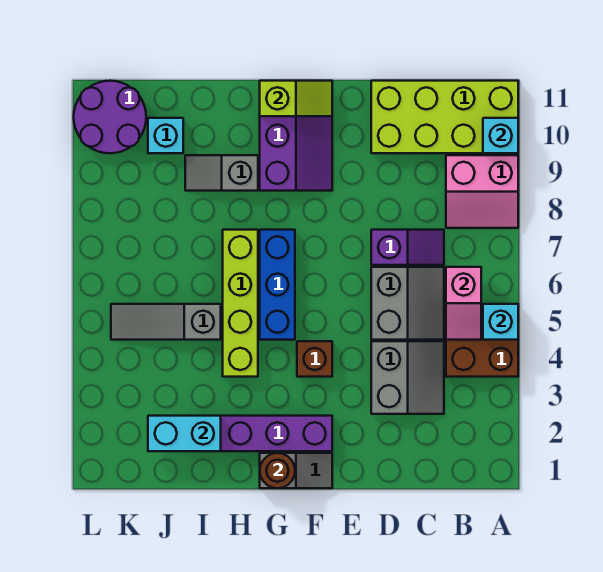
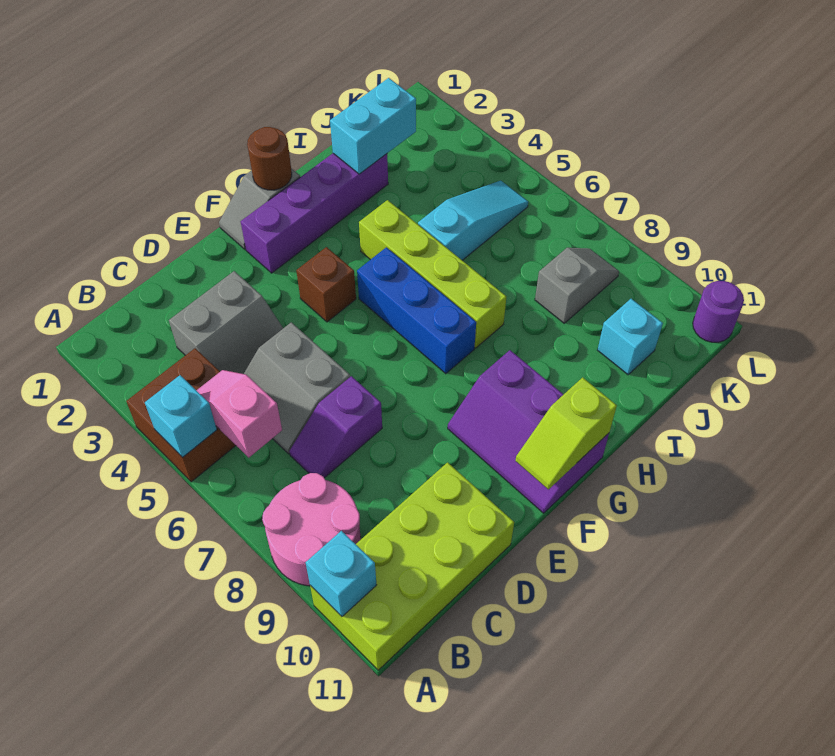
pink slope A8:B9 level 1 top 9 -> pink round brick A8:B9 level 1
grey slope C3:D4 level 1 top D -> grey slope C3:D4 level 1 top 3
grey slope H9:I9 level 1 top H -> grey slope J8:K8 level 1 top J
grey slope I5:K5 level 1 top I -> cyan slope I5:K5 level 1 top I
purple round brick K10:L11 level 1 -> purple round brick L11 level 1

